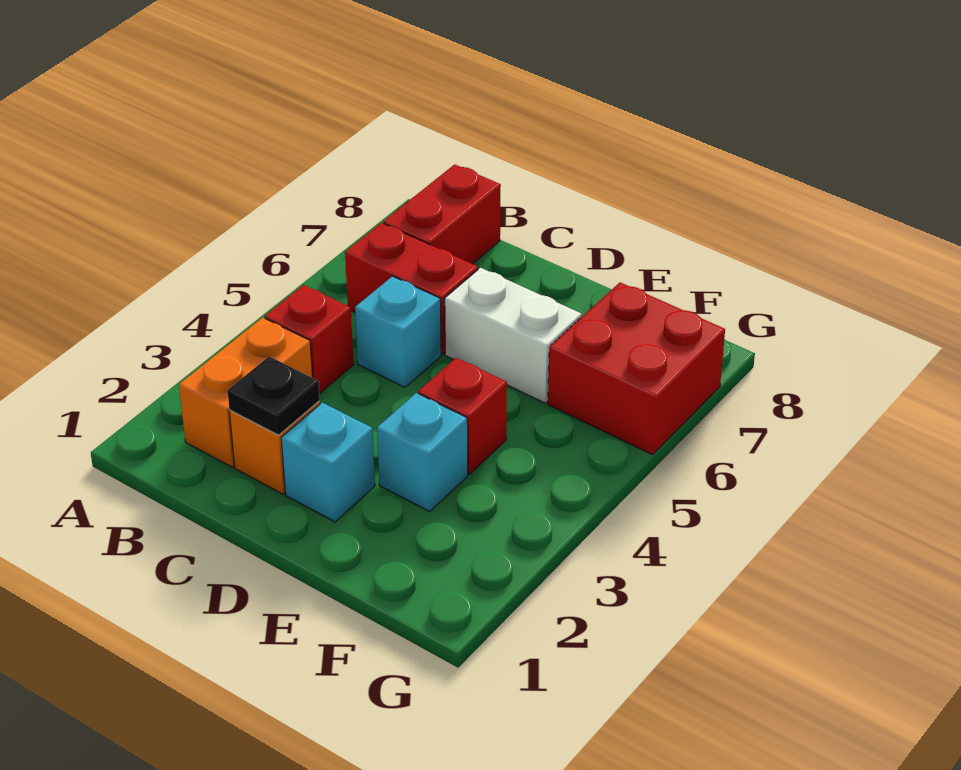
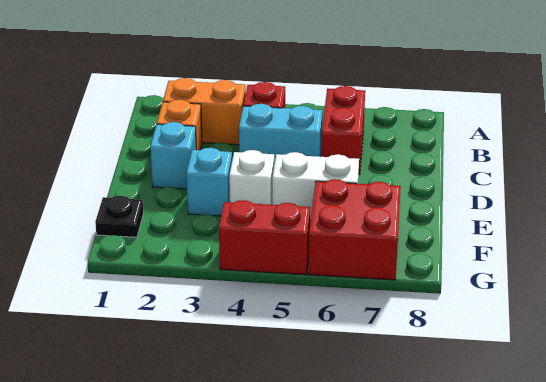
red brick B7:B8 level 1 -> red brick G4:G5 level 1
black plate C2 level 2 -> black plate F1 level 1
cyan brick C5 level 1 -> cyan brick C4:C5 level 1
white brick D6:E6 level 1 -> white brick E5:E6 level 1
red brick E4 level 1 -> white brick E4 level 1

